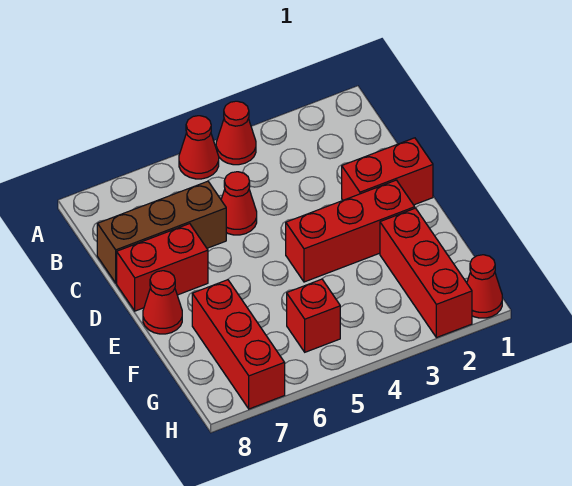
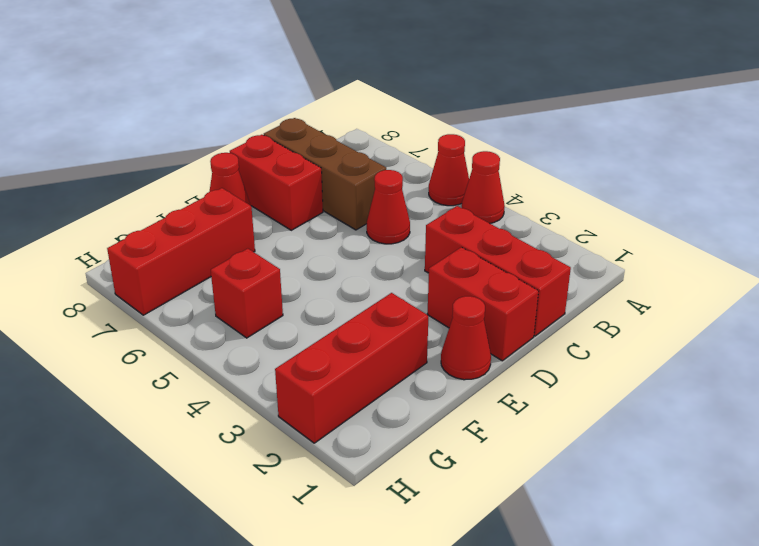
red brick E2:E4 level 1 -> red brick C1:C3 level 1
red cone H1 level 1 -> red cone E1 level 1

